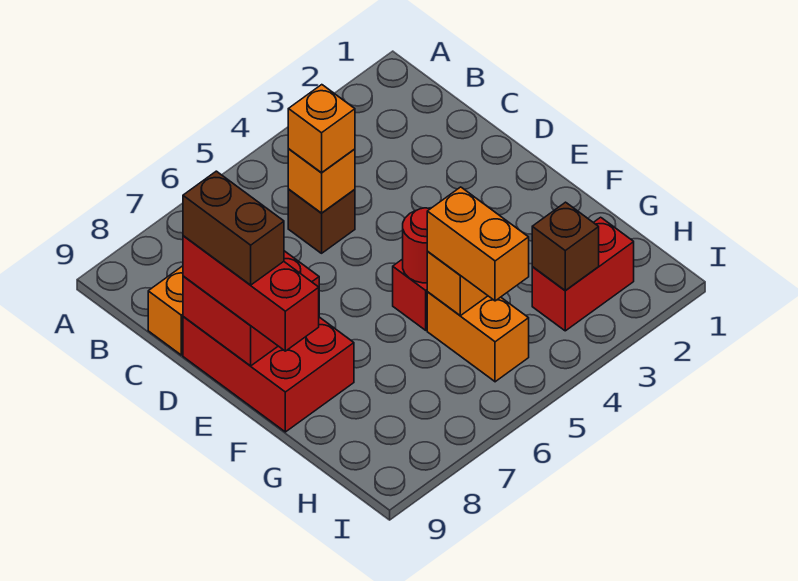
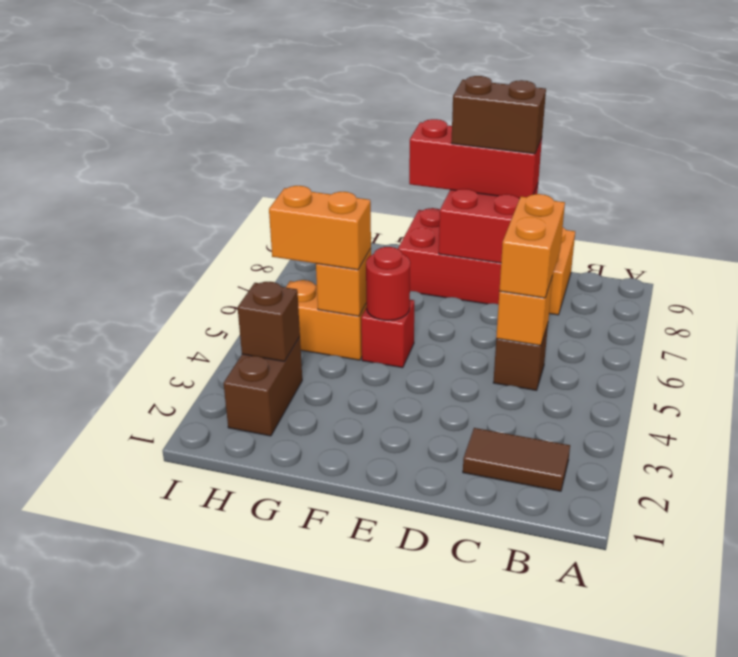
none -> brown tile B2:C2 level 1
orange brick C5 level 3 -> orange brick C5:C6 level 3
red brick H2:H3 level 1 -> brown brick H2:H3 level 1

